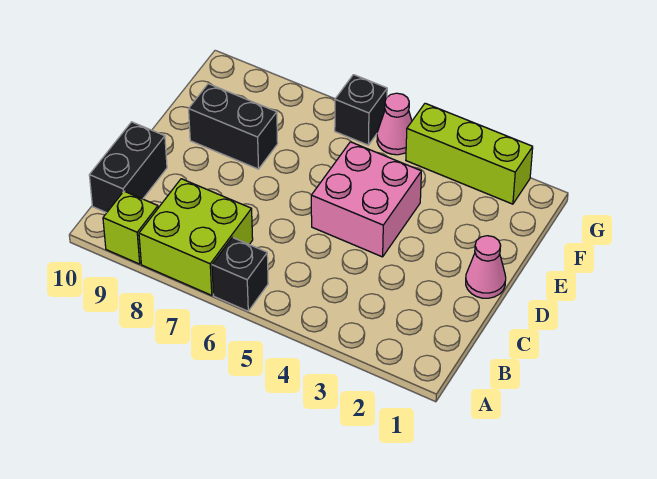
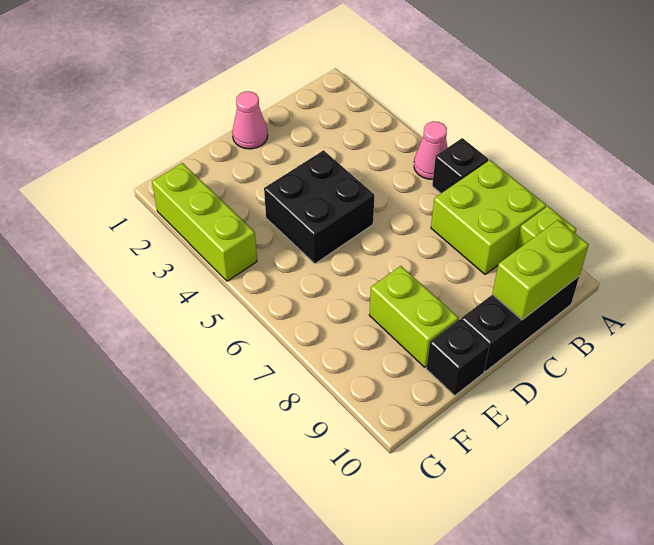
black brick B10:C10 level 1 -> black brick B10:D10 level 1
none -> lime brick B10:C10 level 2
pink brick D4:E5 level 1 -> black brick D4:E5 level 1
black brick E8:E9 level 1 -> lime brick E8:E9 level 1
pink cone G5 level 1 -> pink cone A5 level 1
black brick G6 level 1 -> black brick E10 level 1

